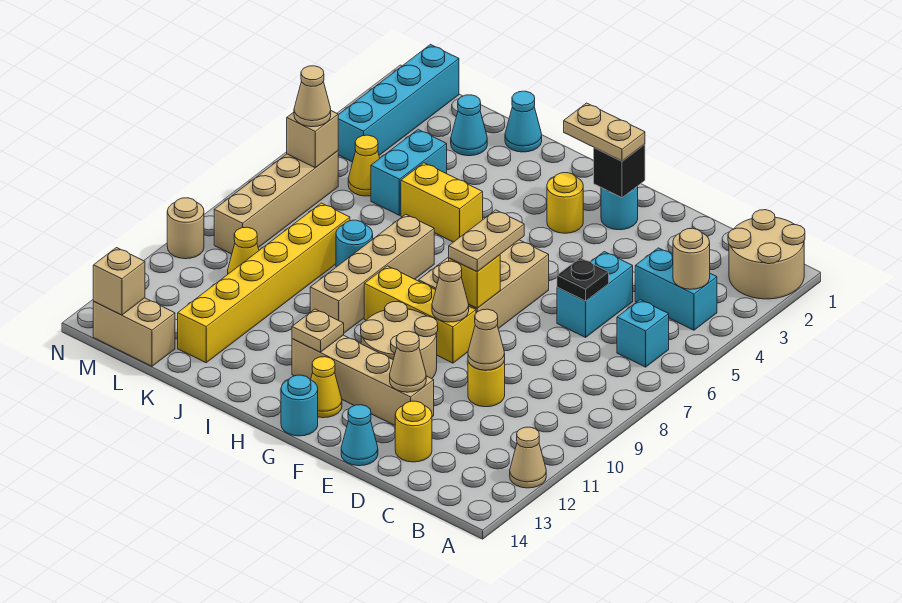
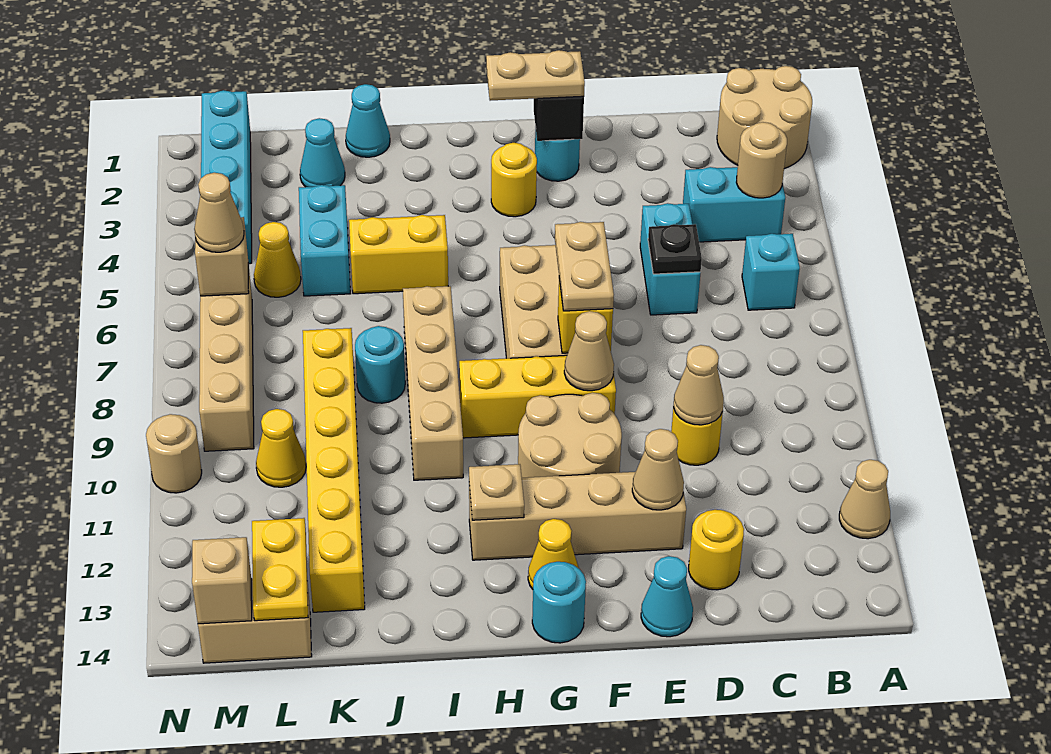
none -> yellow plate L13:L14 level 2

